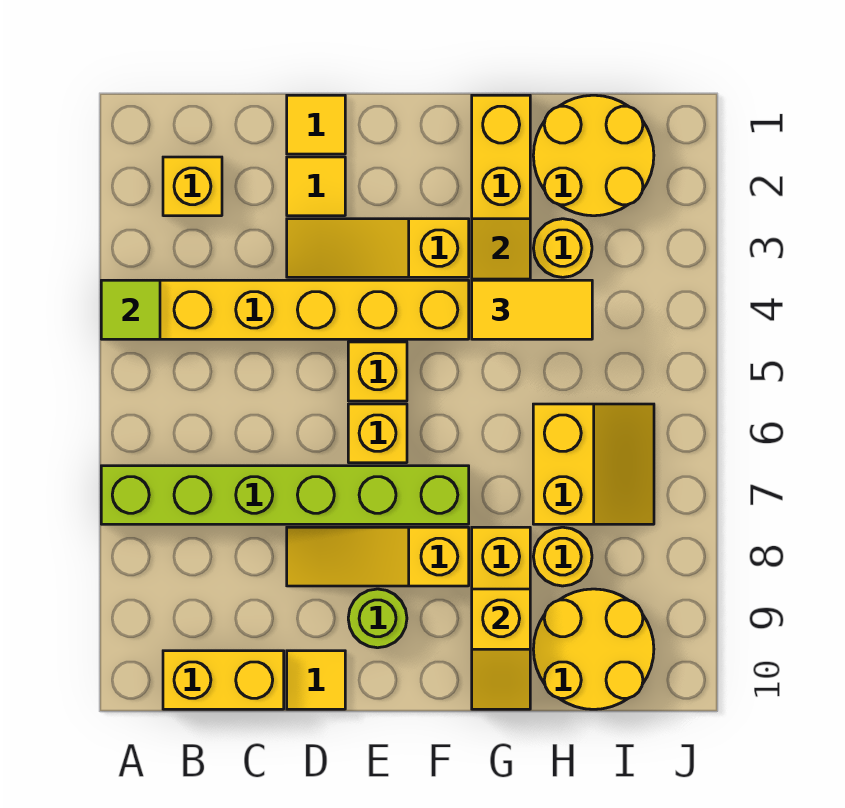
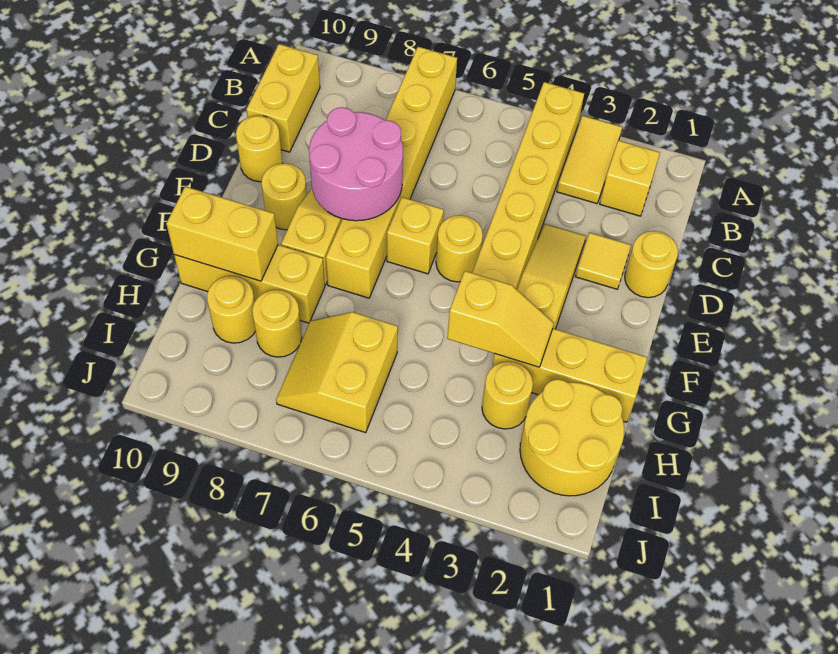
lime tile A4 level 2 -> none
lime brick A7:F7 level 1 -> yellow brick A7:F7 level 1
yellow tile D1 level 1 -> yellow round brick D1 level 1
none -> pink round brick D7:E8 level 2
yellow tile D10 level 1 -> yellow round brick D10 level 1
yellow brick E5 level 1 -> yellow round brick E5 level 1
lime round brick E9 level 1 -> yellow round brick E9 level 1
yellow tile G4:H4 level 3 -> yellow tile A3:B3 level 1
yellow slope G9:G10 level 2 top 9 -> yellow brick G9:G10 level 2
yellow slope H6:I7 level 1 top H -> yellow slope H6:I7 level 1 top 6
yellow round brick H9:I10 level 1 -> yellow round brick H9 level 1

